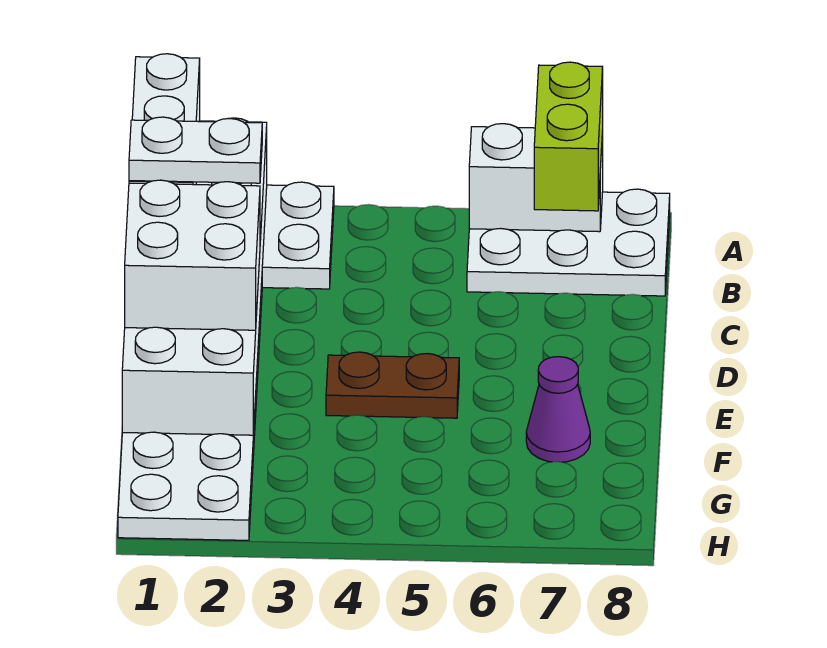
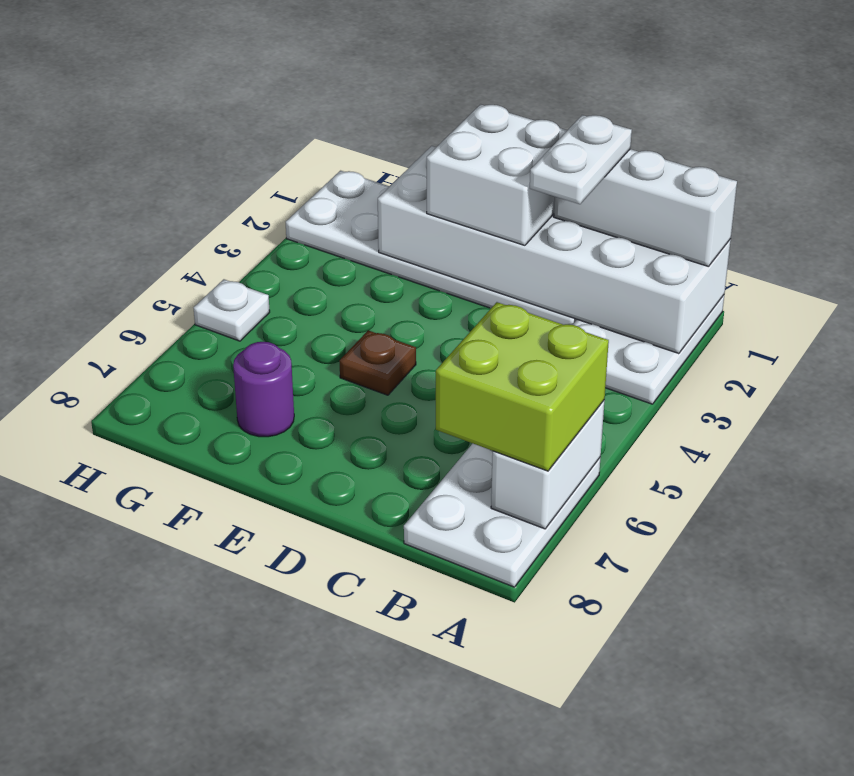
lime brick A7:B7 level 3 -> lime brick A6:B7 level 3
brown plate E4:E5 level 1 -> brown plate E5 level 1
purple cone F7 level 1 -> purple round brick F7 level 1
none -> white plate H5 level 1

